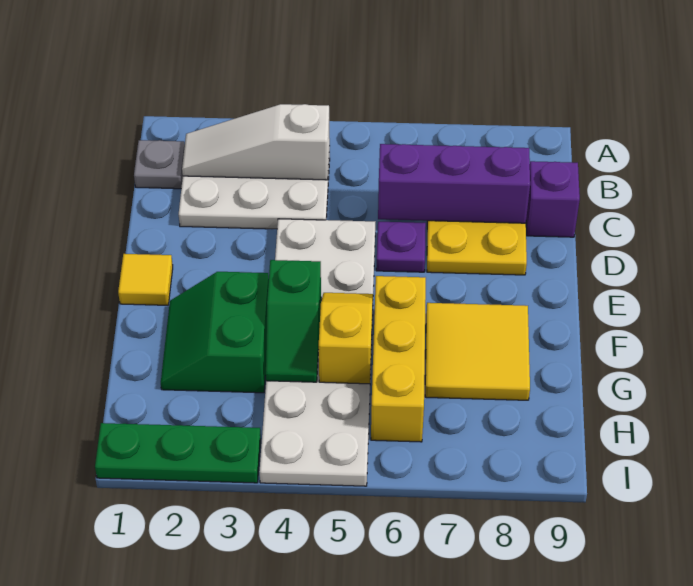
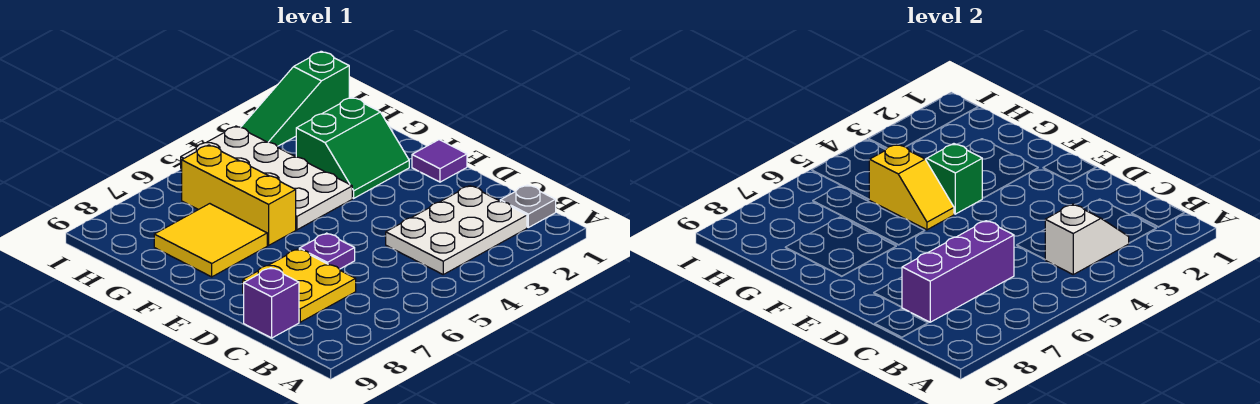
white slope B2:B4 level 2 top 4 -> white slope B3:B4 level 2 top 4
white plate D4:I5 level 1 -> white plate F4:I5 level 1
yellow tile E1 level 1 -> purple tile E1 level 1
green slope F2:G3 level 1 top 3 -> green slope F2:G3 level 1 top G
green plate I1:I3 level 1 -> green slope I1:I3 level 1 top 1

